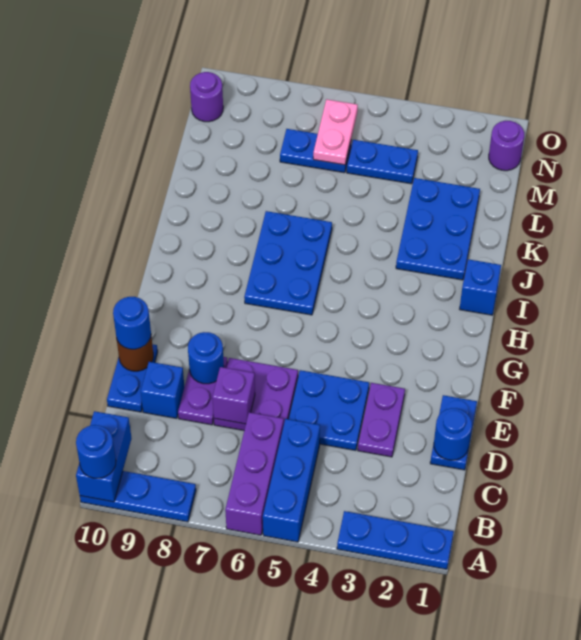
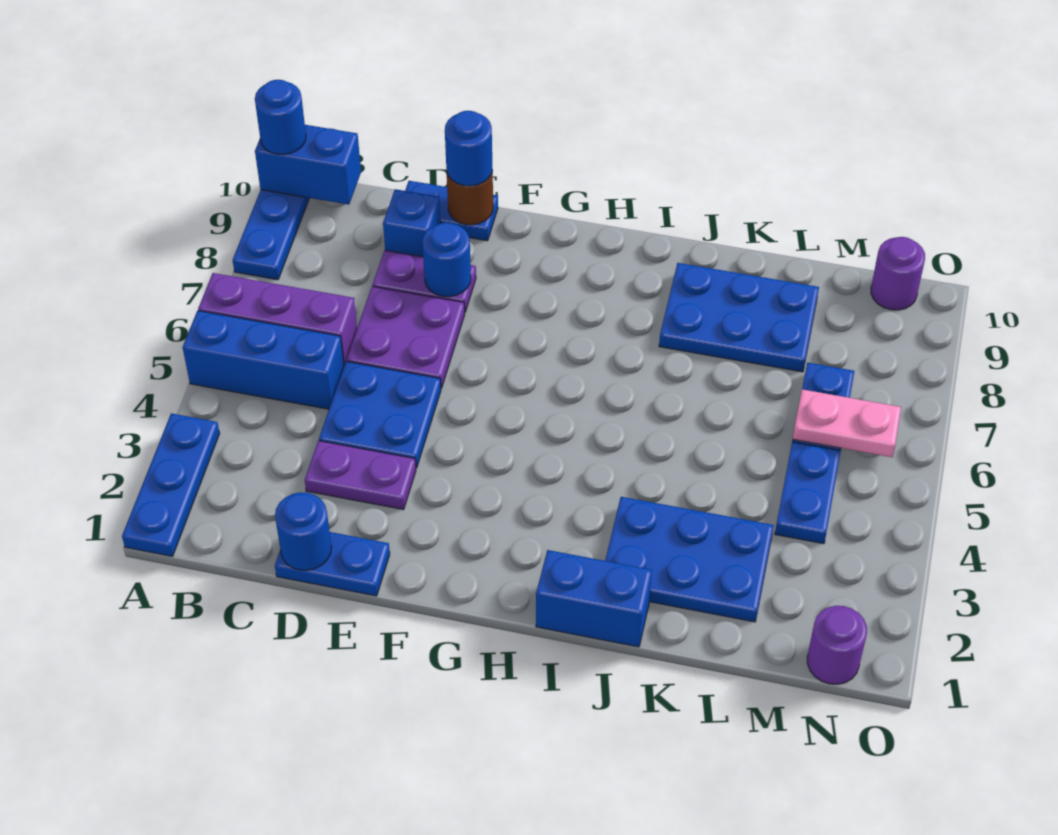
purple brick D7 level 2 -> none
blue plate H6:J7 level 1 -> blue plate J8:L9 level 1
blue brick I1 level 1 -> blue brick I1:J1 level 1

